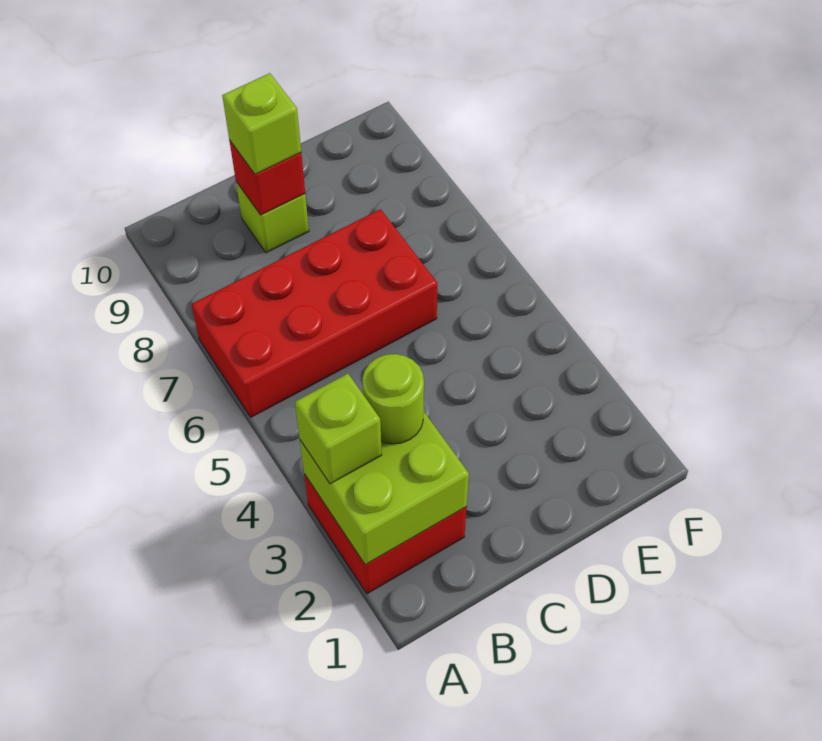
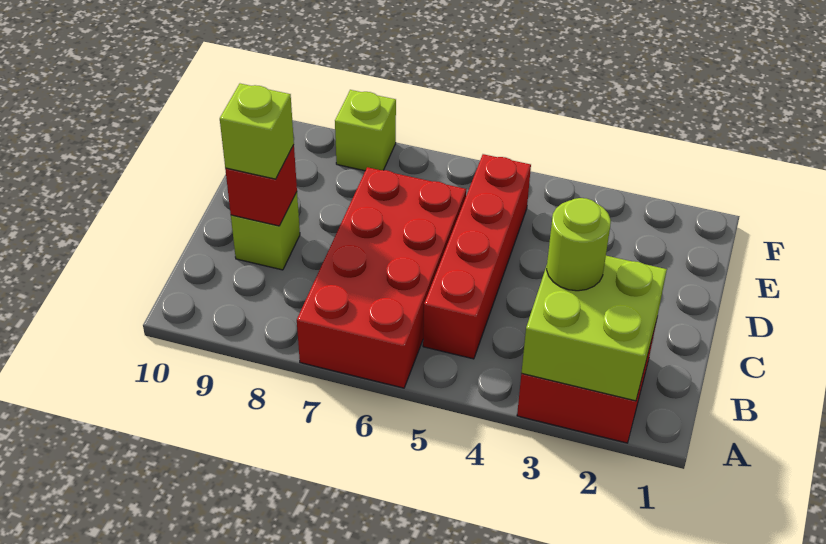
lime brick A3 level 3 -> lime brick F8 level 1
none -> red brick B5:E5 level 1

